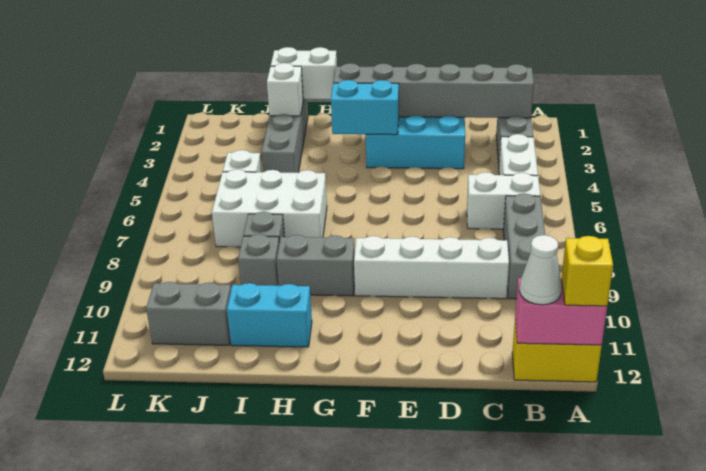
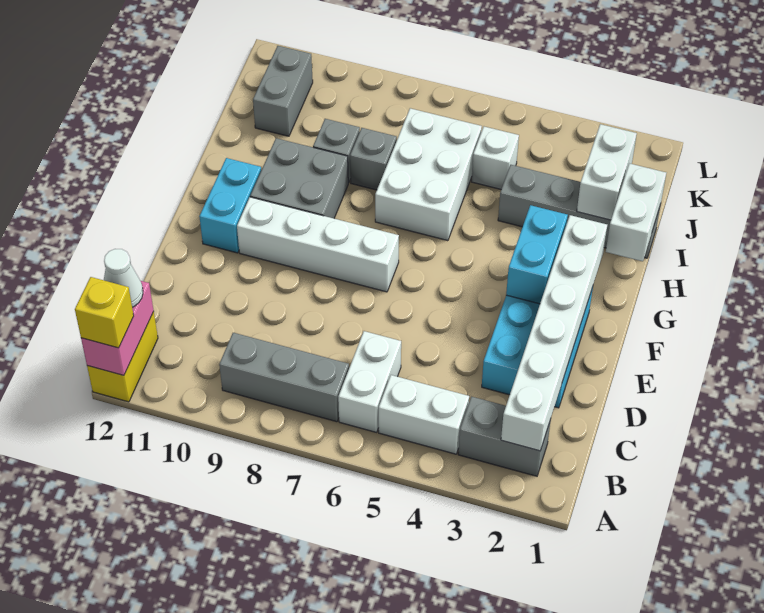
grey brick B2:G2 level 2 -> white brick B2:G2 level 2
white brick C9:F9 level 1 -> white brick F7:F10 level 1
grey brick G9:H9 level 1 -> grey brick G9:H10 level 1
cyan brick H11:I11 level 1 -> cyan brick F11:G11 level 1
white brick I2 level 2 -> white brick I2:J2 level 2

